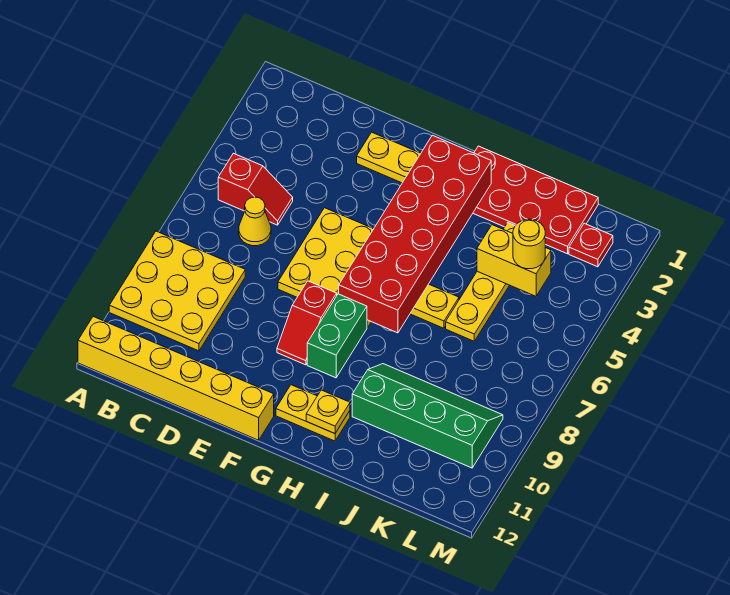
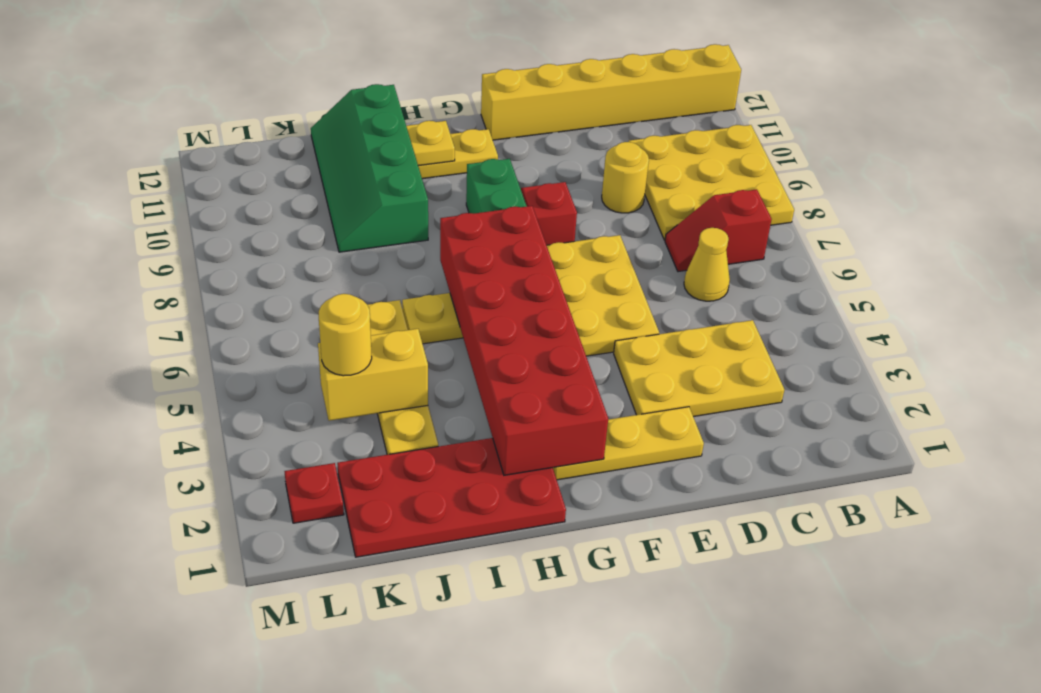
red slope B5:C5 level 1 top B -> red slope B7:C7 level 1 top B
none -> yellow plate C3:E4 level 1
none -> yellow round brick D9 level 1
green slope I9:L10 level 1 top 10 -> green slope I9:J12 level 1 top I

